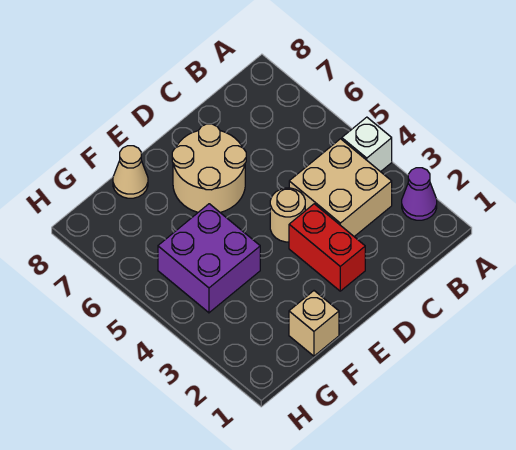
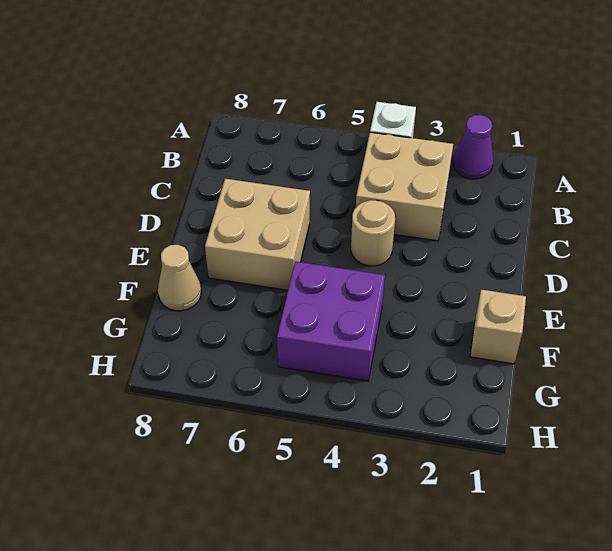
red brick D2:D3 level 1 -> none
tan round brick D6:E7 level 1 -> tan brick D6:E7 level 1

